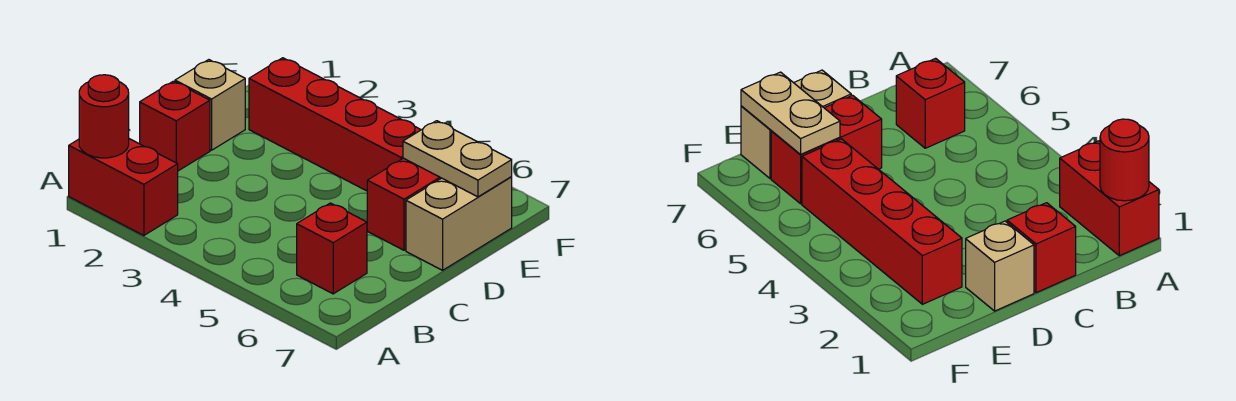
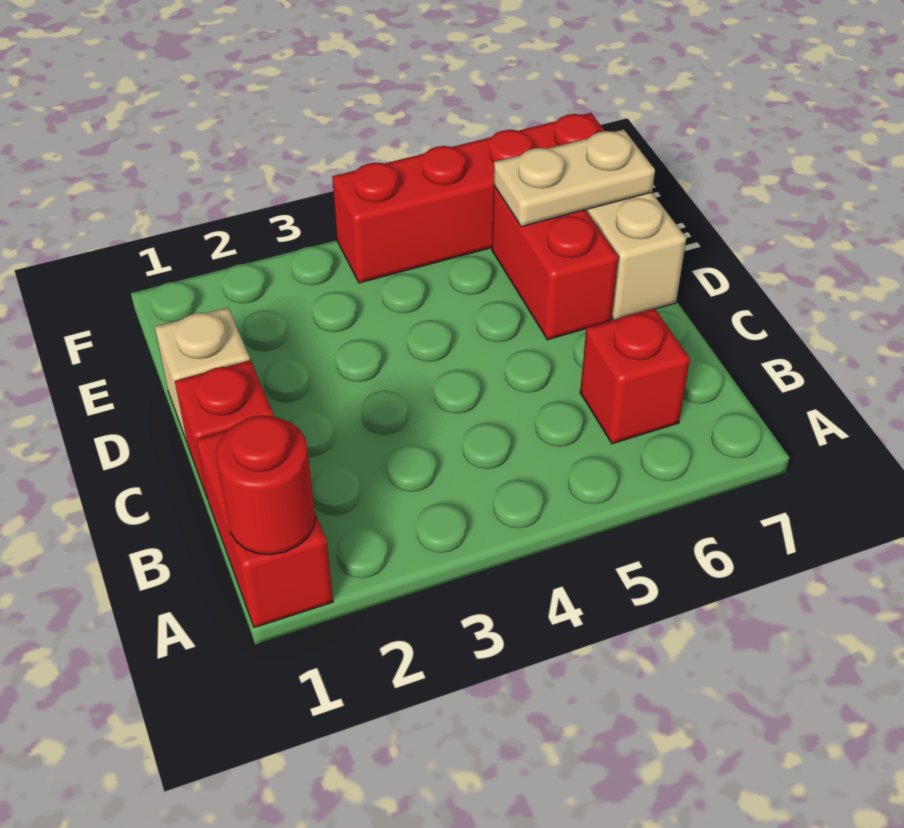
red brick A1:A2 level 1 -> red brick A1:B1 level 1
red brick E2:E5 level 1 -> red brick F4:F7 level 1

